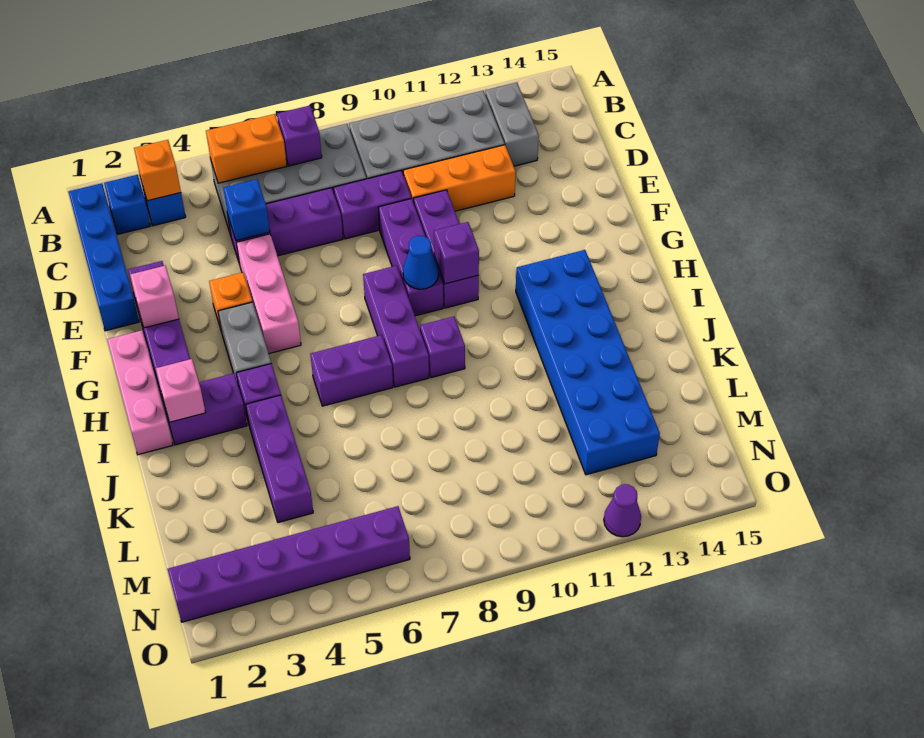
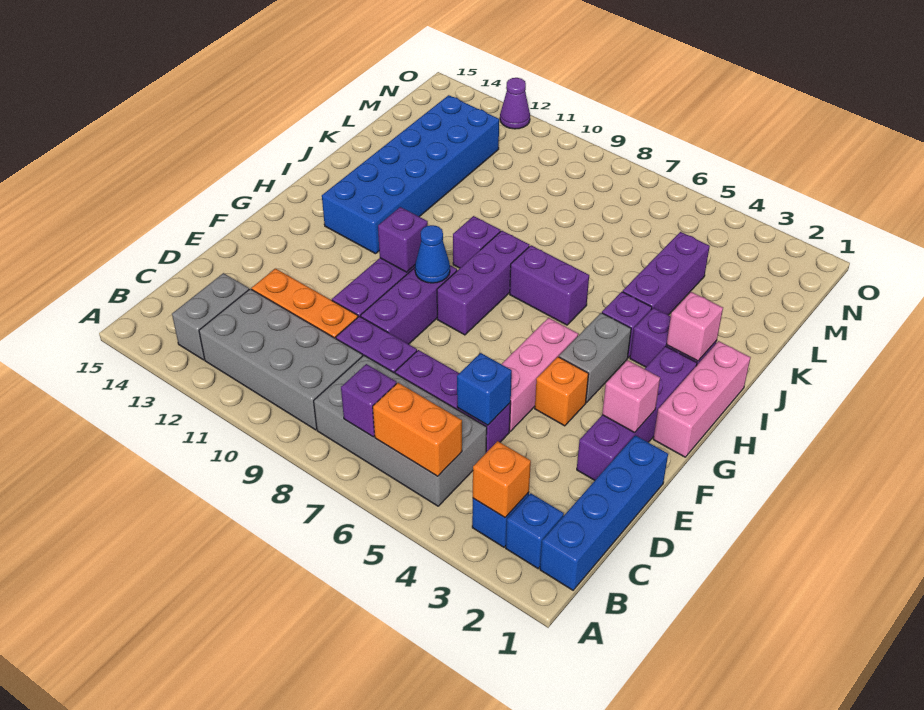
purple brick N1:N6 level 1 -> none

